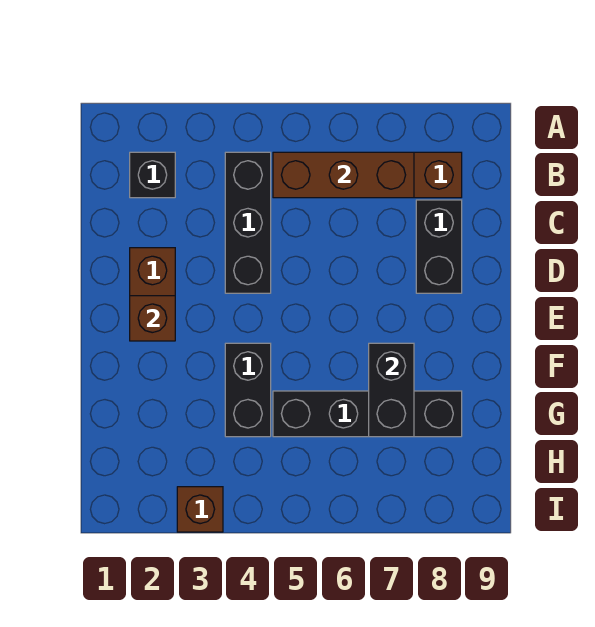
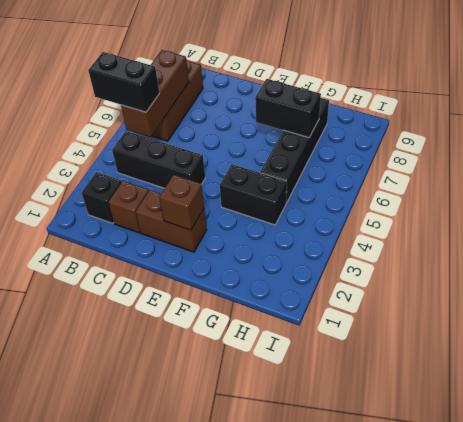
black brick C8:D8 level 1 -> black brick A5:B5 level 3
brown brick I3 level 1 -> brown brick C2 level 1

